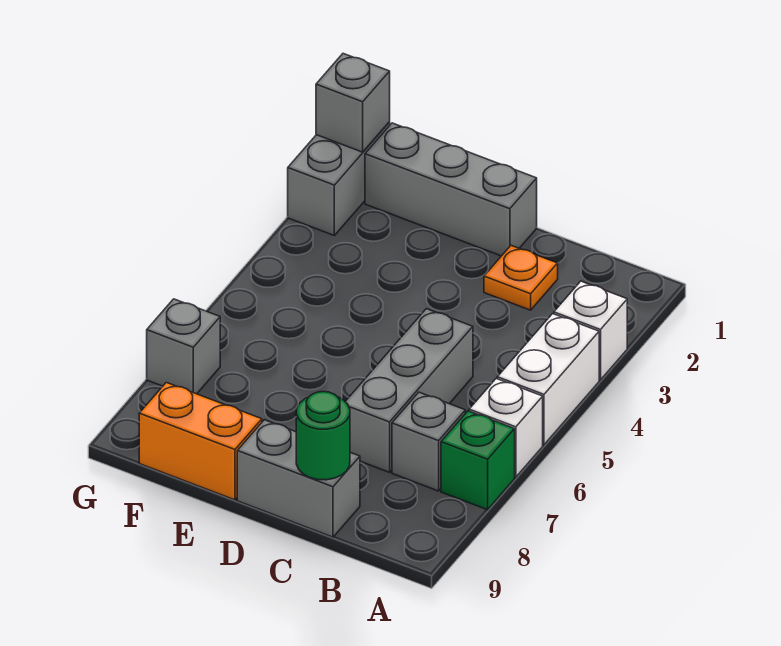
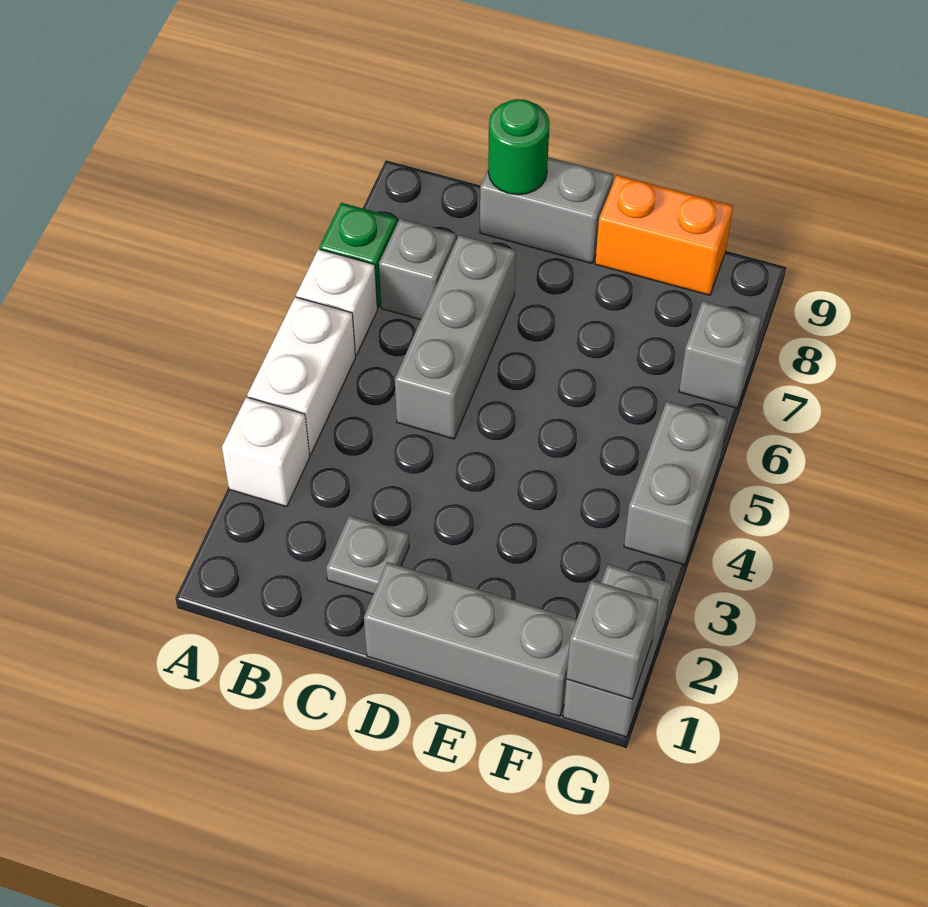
orange plate C2 level 1 -> grey plate C2 level 1
none -> grey brick G4:G5 level 1

